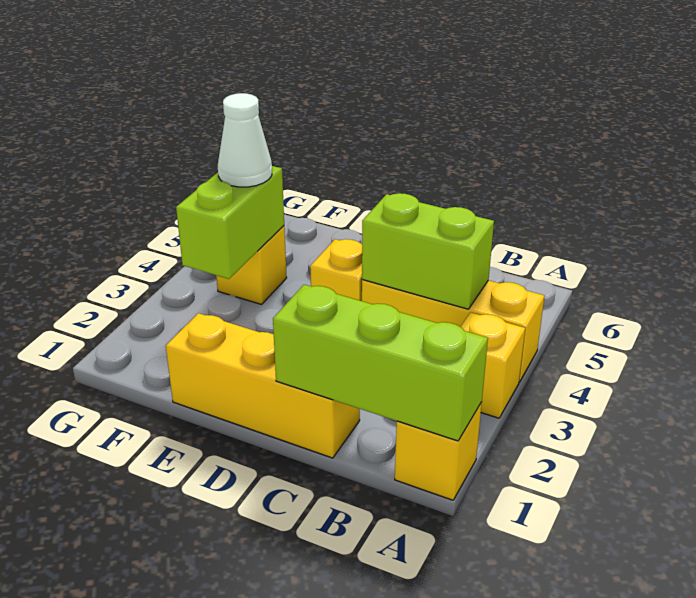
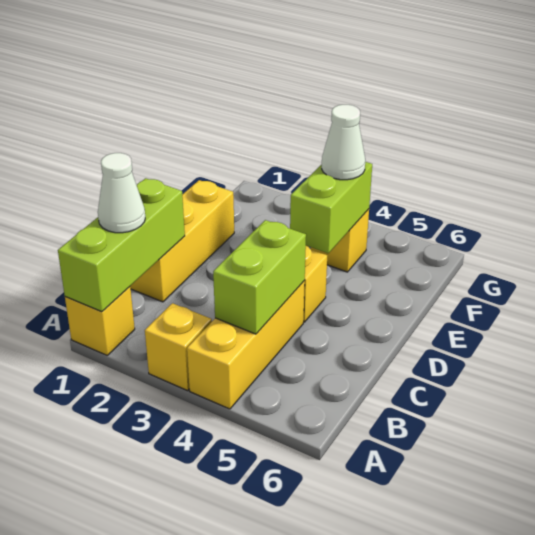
none -> white cone B1 level 3
lime brick F3:F4 level 2 -> lime brick E4:F4 level 2

